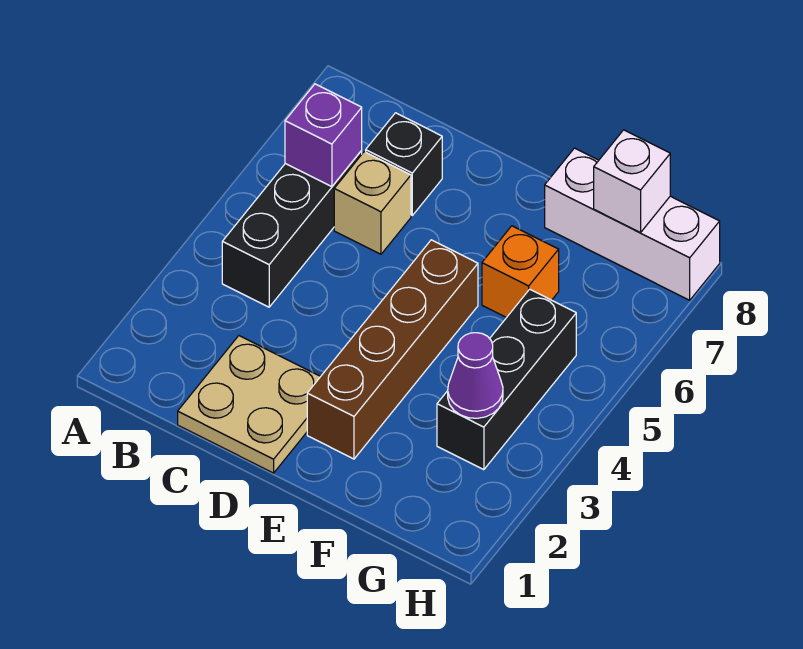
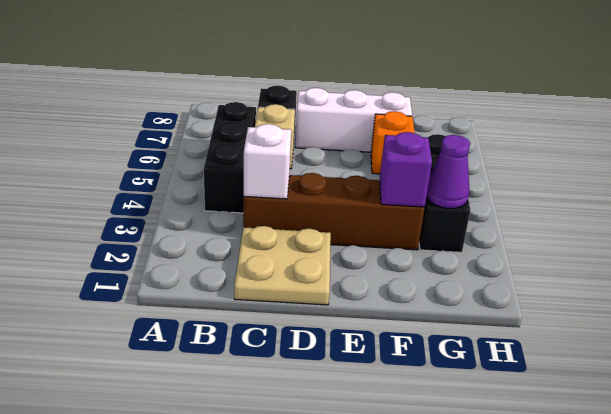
purple brick B6 level 2 -> purple brick F3 level 2
brown brick E2:E5 level 1 -> brown brick C3:F3 level 1
white brick F8:H8 level 1 -> white brick D7:F7 level 1
white brick G8 level 2 -> white brick C3 level 2

